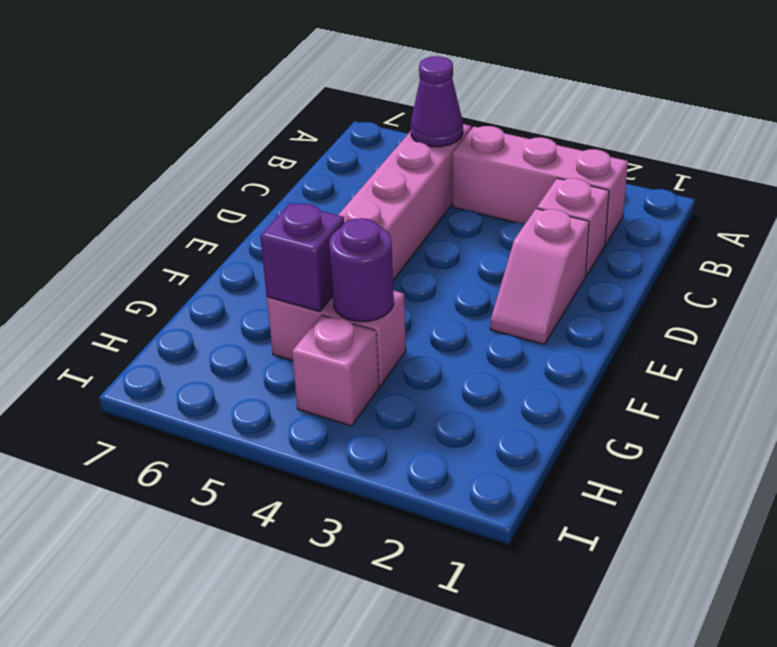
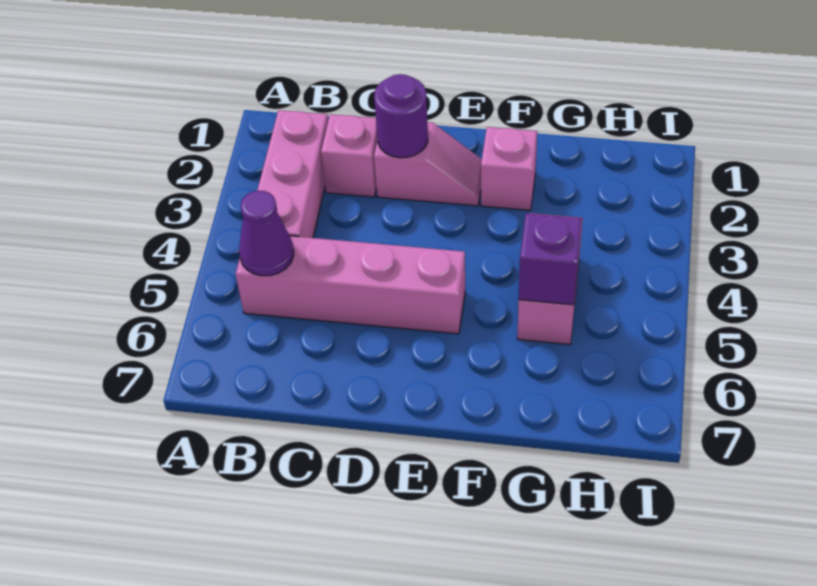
purple round brick G4 level 2 -> purple round brick D2 level 2
pink brick H4 level 1 -> pink brick F2 level 1

